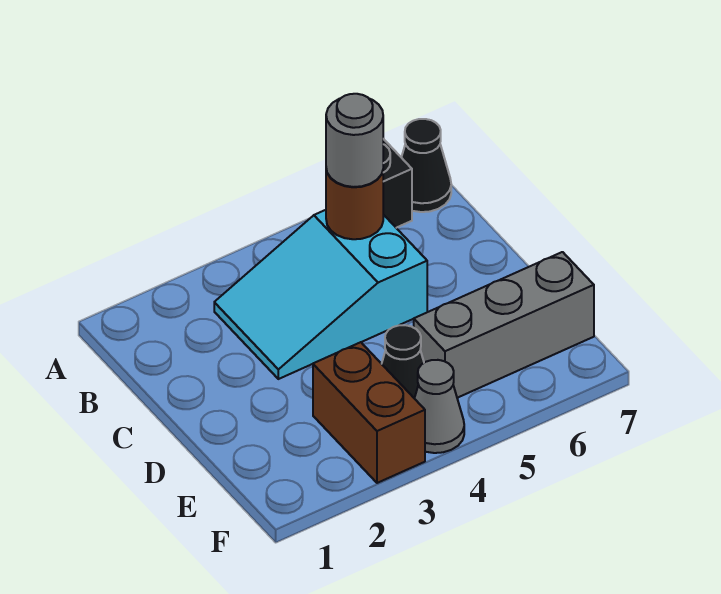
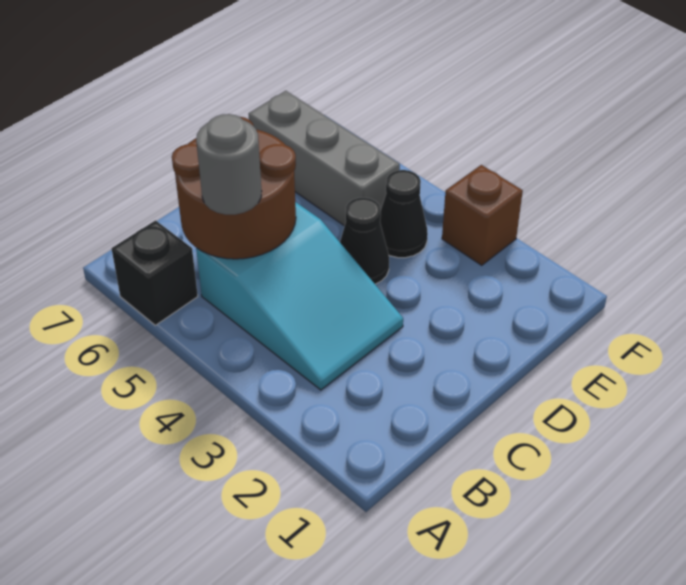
black cone A7 level 1 -> black cone D4 level 1
brown round brick B5 level 2 -> brown round brick B5:C6 level 2
brown brick E3:F3 level 1 -> brown brick F3 level 1
grey cone F4 level 1 -> none

